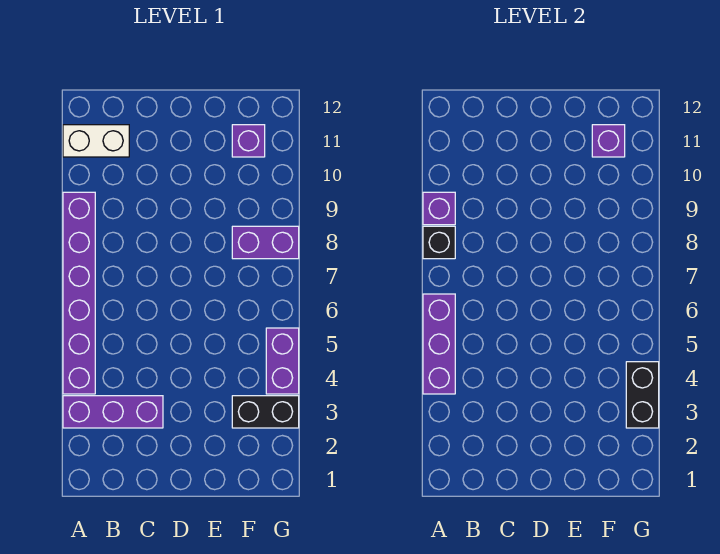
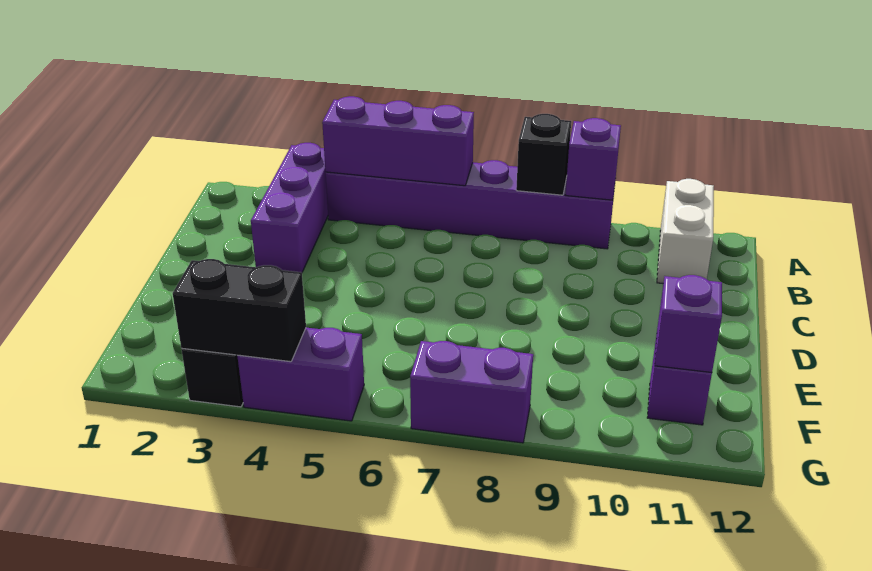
purple brick F8:G8 level 1 -> purple brick G7:G8 level 1

